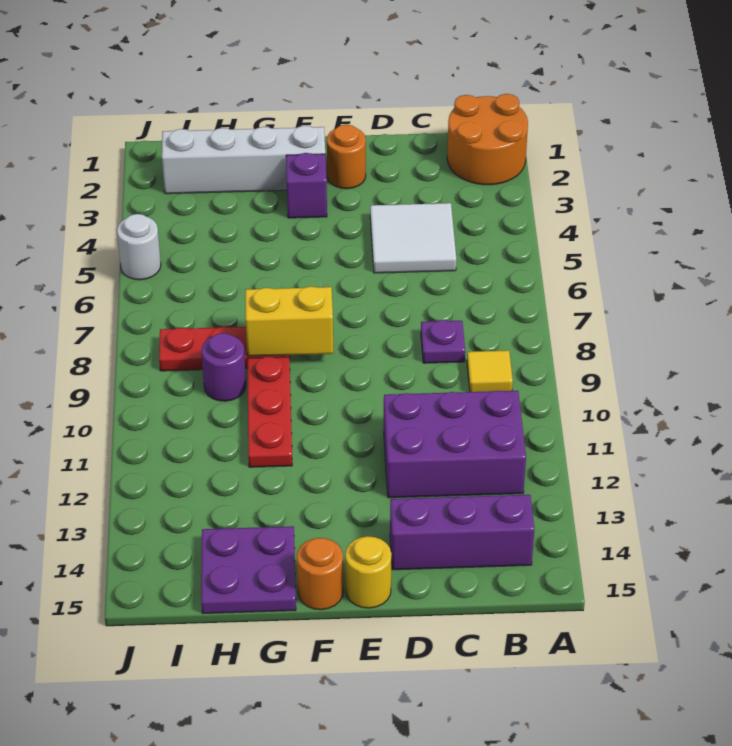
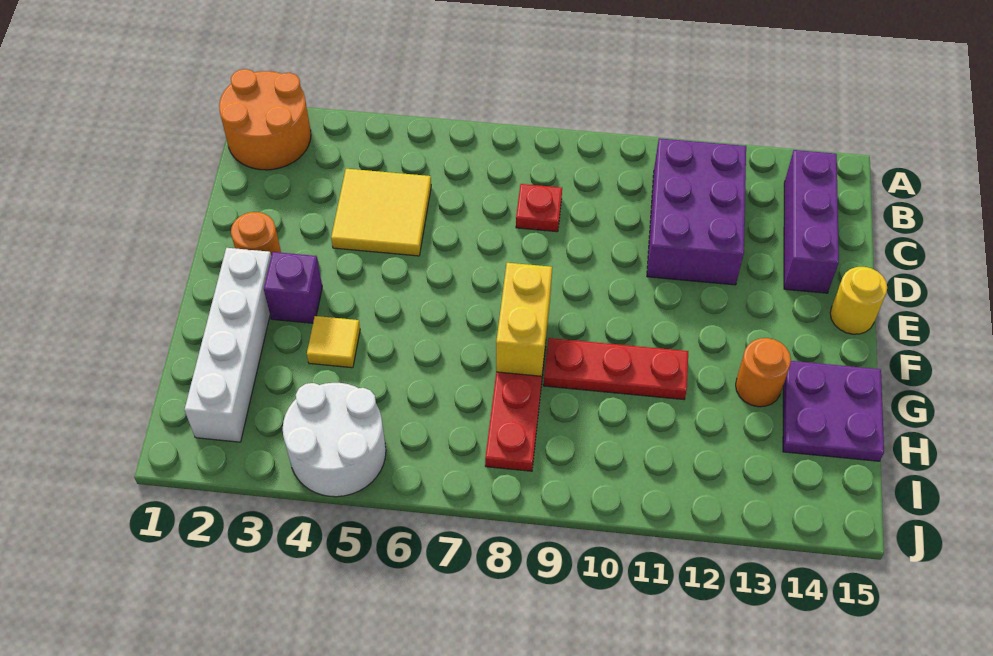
yellow tile B9 level 1 -> yellow tile G4 level 1
white tile C4:D5 level 1 -> yellow tile C4:D5 level 1
purple plate C8 level 1 -> red plate C8 level 1
orange round brick F15 level 1 -> orange round brick G13 level 1
purple round brick H9 level 1 -> none
white round brick J5 level 1 -> white round brick I4:J5 level 1

